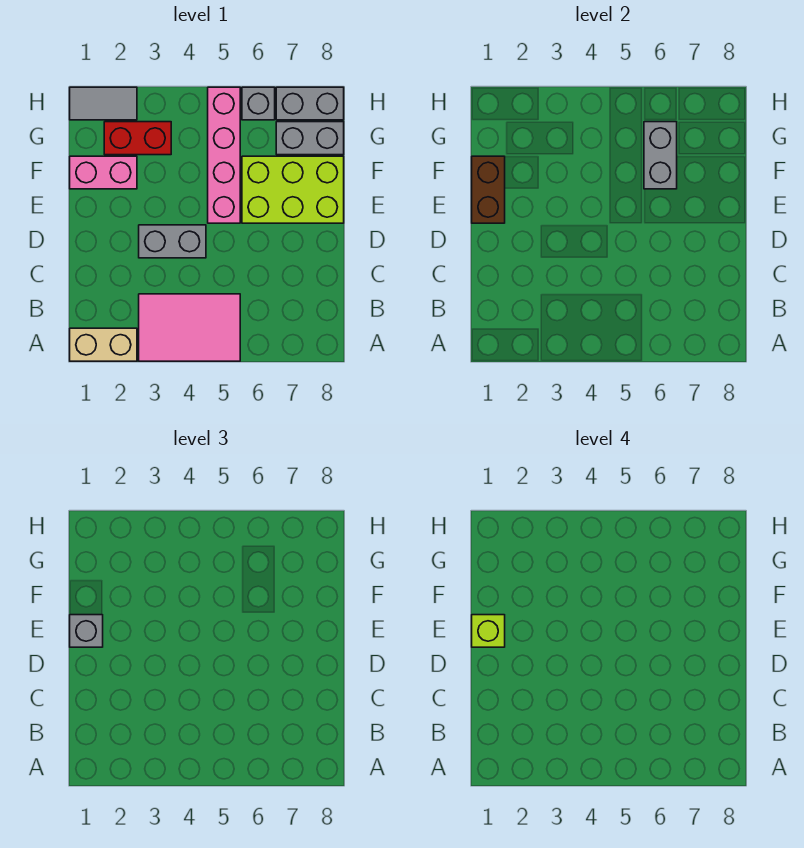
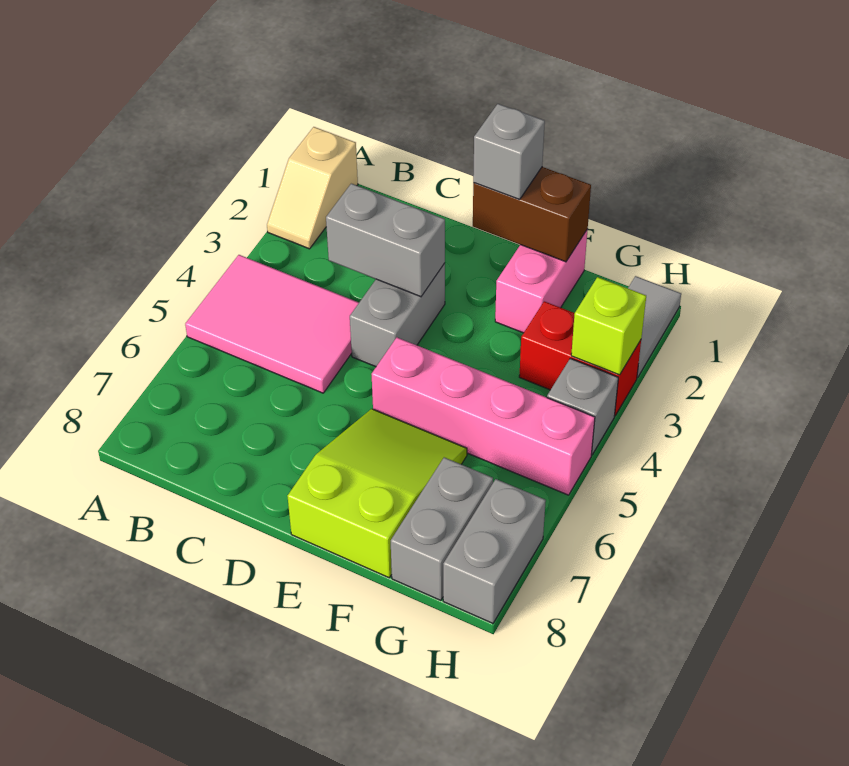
tan brick A1:A2 level 1 -> tan slope A1:A2 level 1 top 1
pink tile A3:B5 level 1 -> pink tile A4:C5 level 1
lime brick E1 level 4 -> lime brick H3 level 2
lime brick E6:F8 level 1 -> lime slope E6:F8 level 1 top 8
grey brick F6:G6 level 2 -> grey brick C3:D3 level 2
red brick G2:G3 level 1 -> red brick G3:H3 level 1
grey brick H6 level 1 -> grey brick H4 level 1

